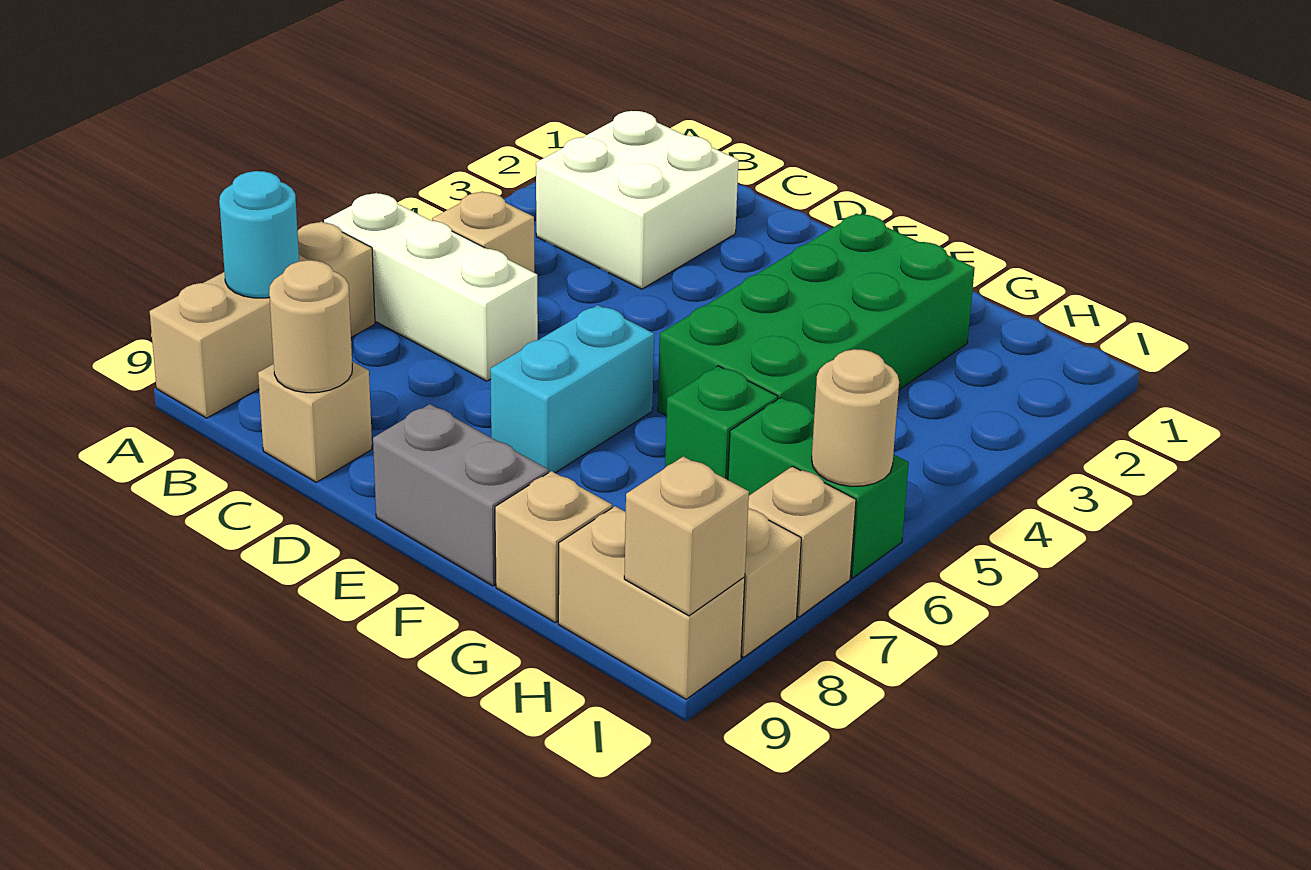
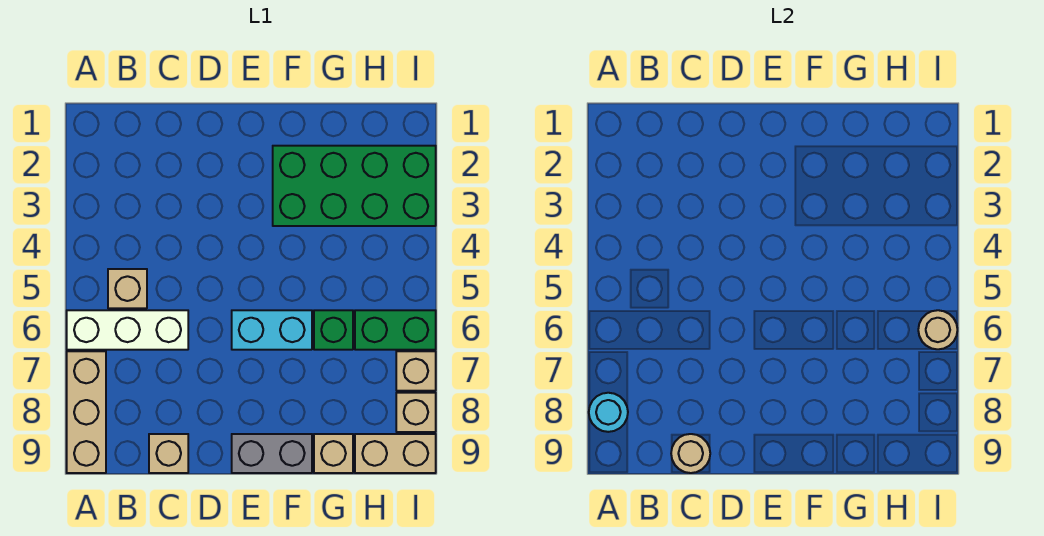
white brick B2:C3 level 1 -> none
cyan brick E6:E7 level 1 -> cyan brick E6:F6 level 1
green brick F2:G5 level 1 -> green brick F2:I3 level 1
tan brick I9 level 2 -> none

